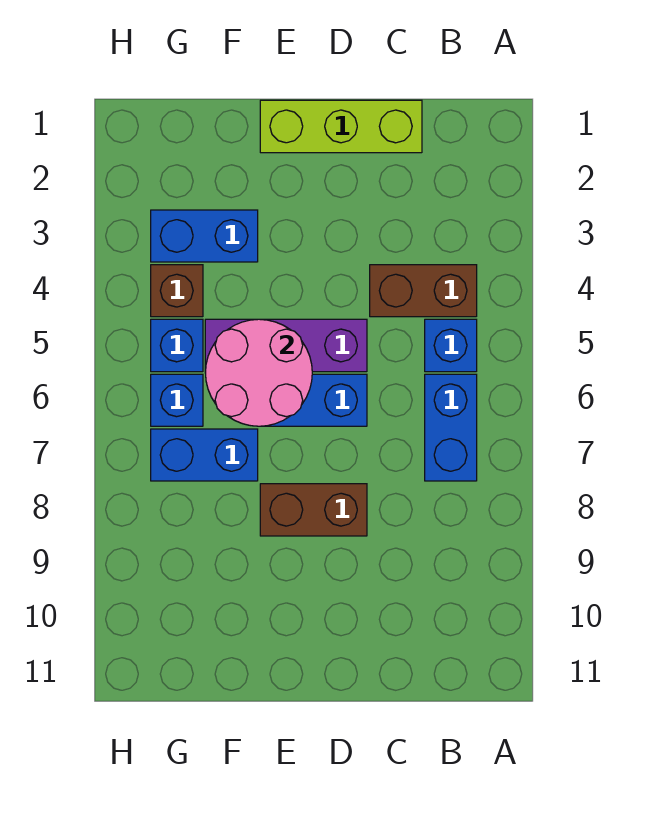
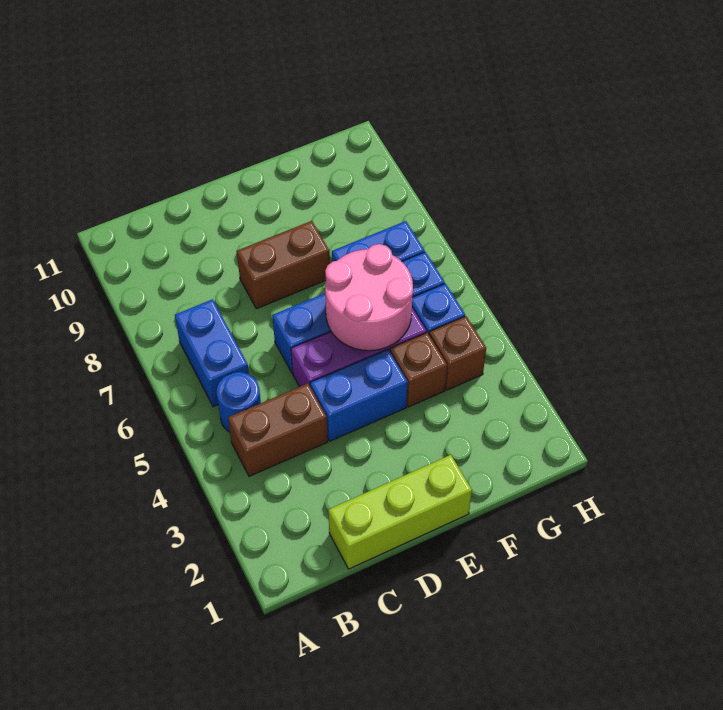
blue brick B5 level 1 -> blue round brick B5 level 1
blue brick F3:G3 level 1 -> blue brick D4:E4 level 1
none -> brown brick F4 level 1

